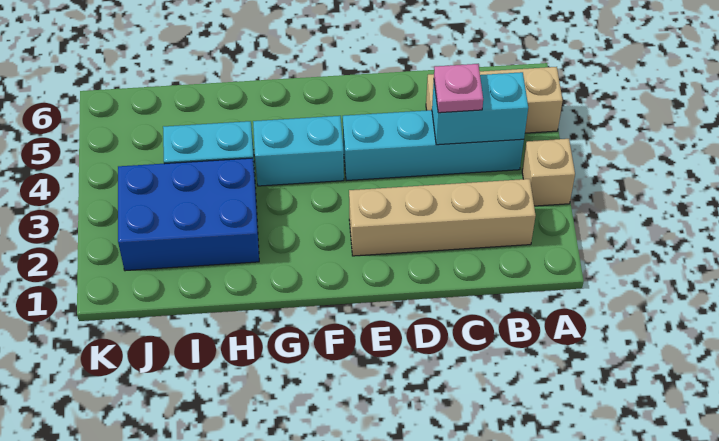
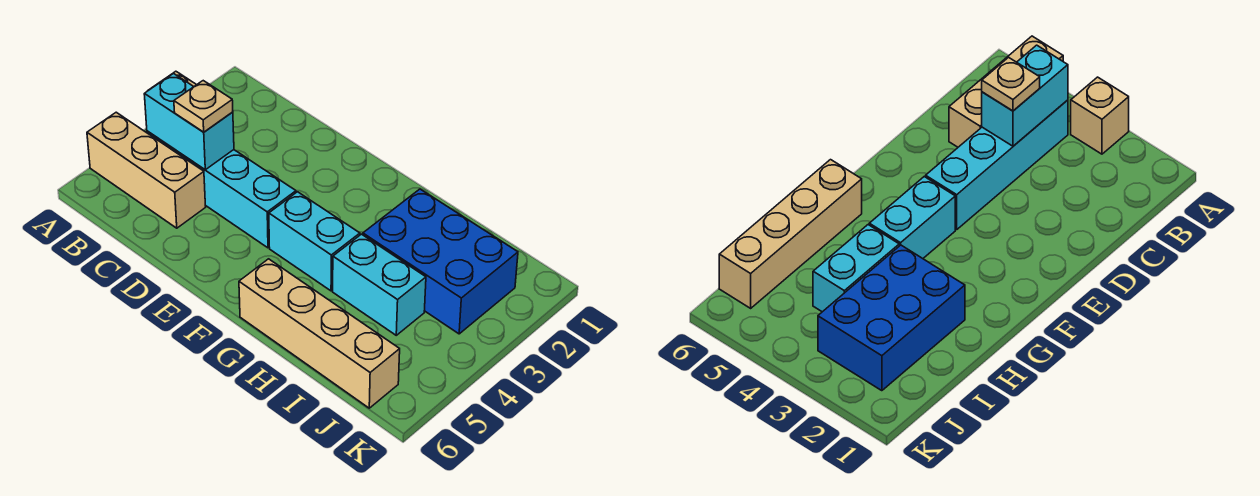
tan brick B2:E2 level 1 -> tan brick G6:J6 level 1
pink plate C4 level 3 -> tan plate C4 level 3

